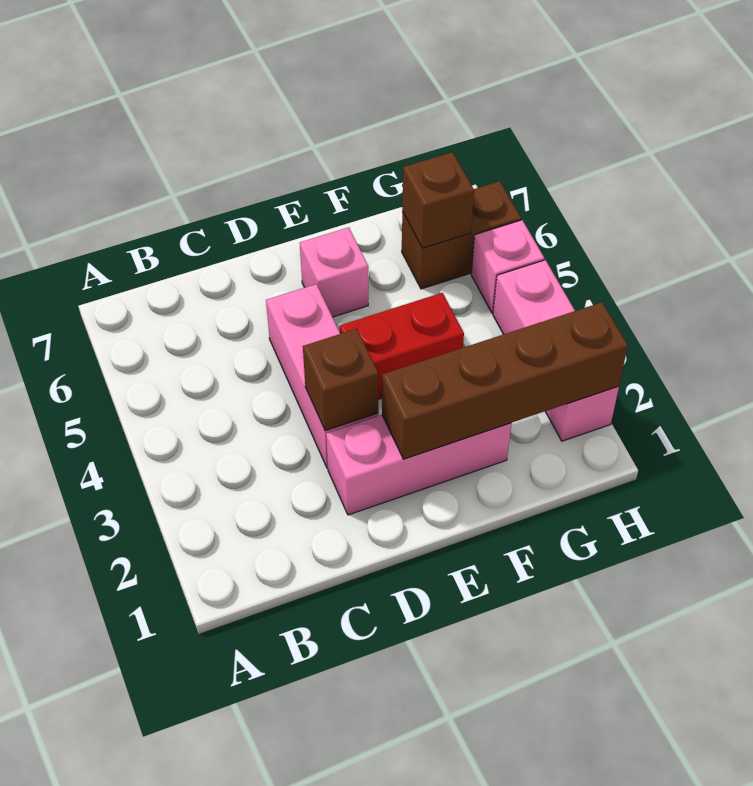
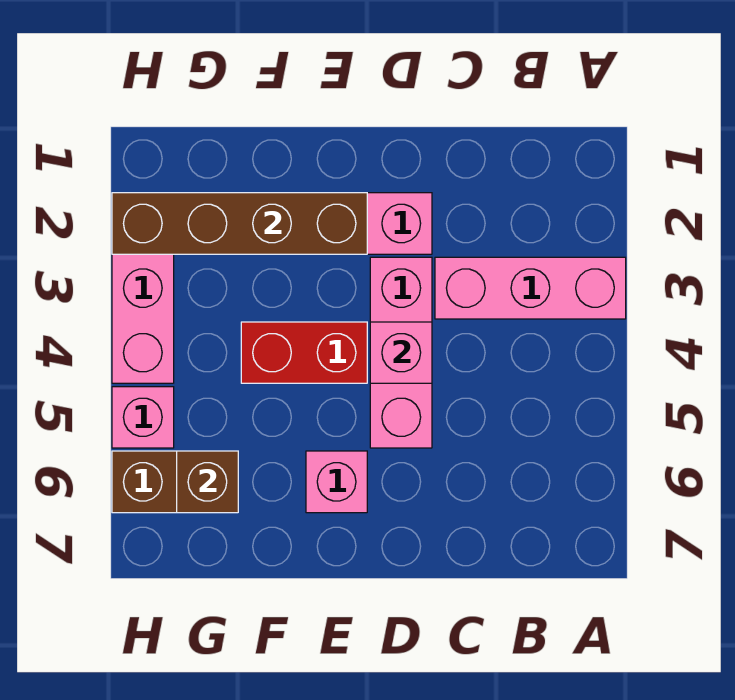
none -> pink brick A3:C3 level 1
brown brick D3 level 2 -> none
none -> pink brick D4 level 2

